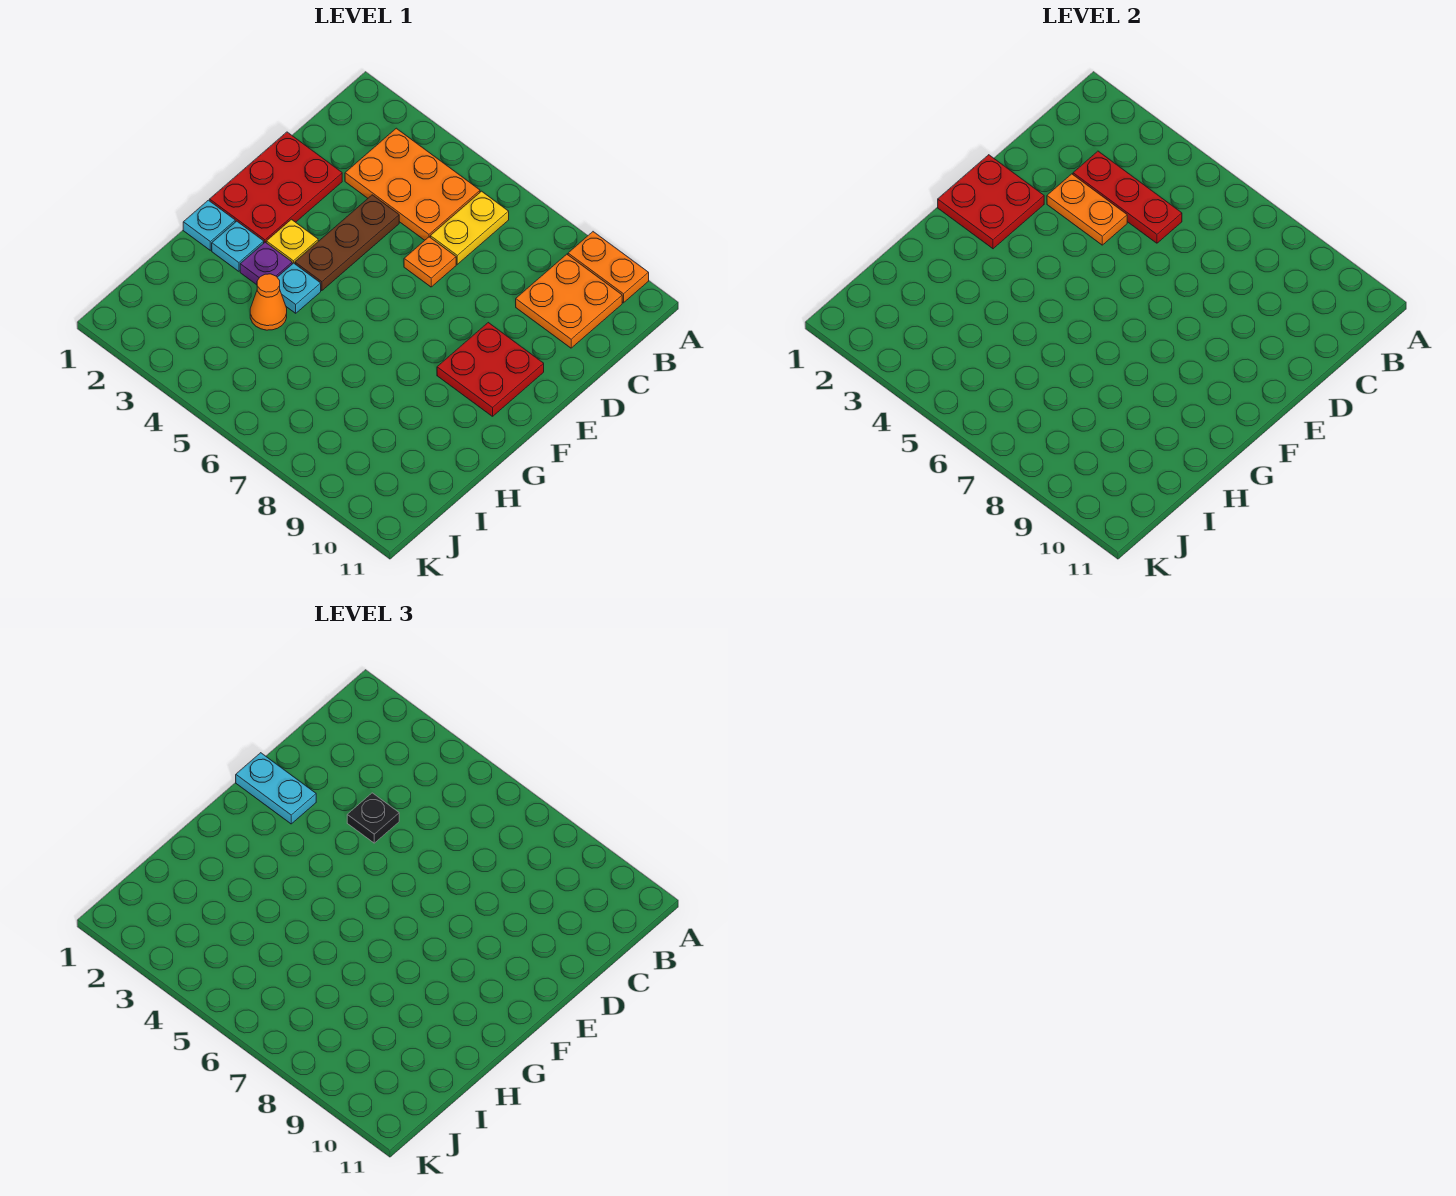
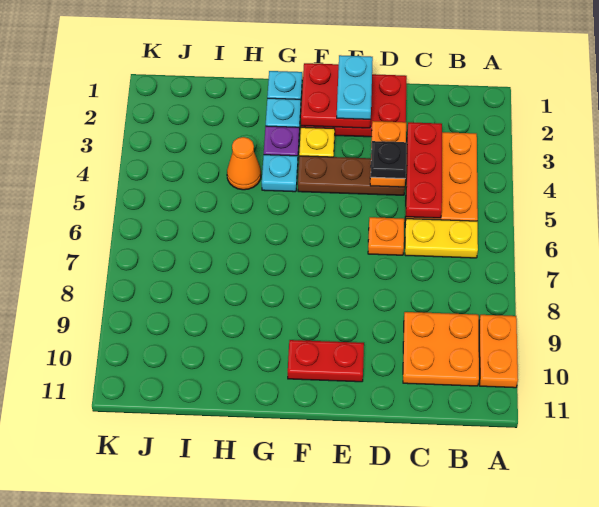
red plate E9:F10 level 1 -> red plate E10:F10 level 1

